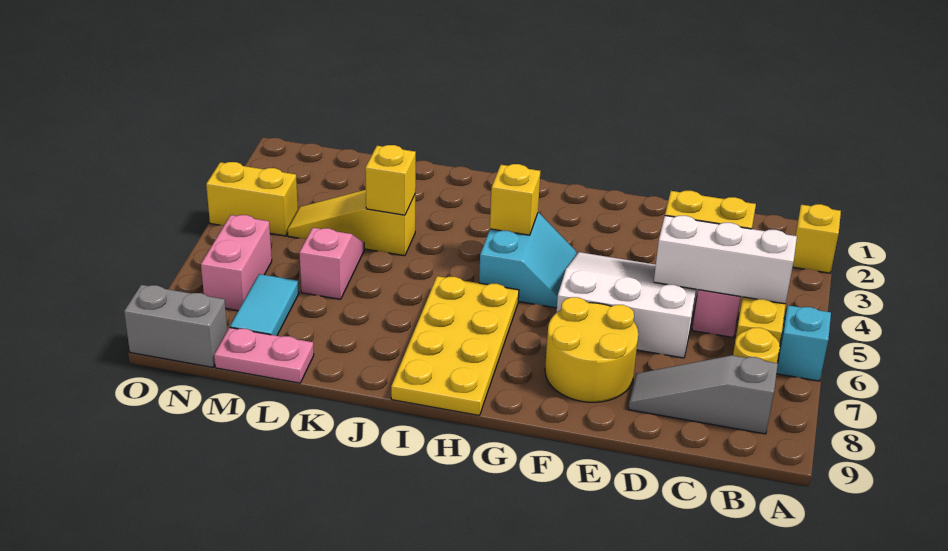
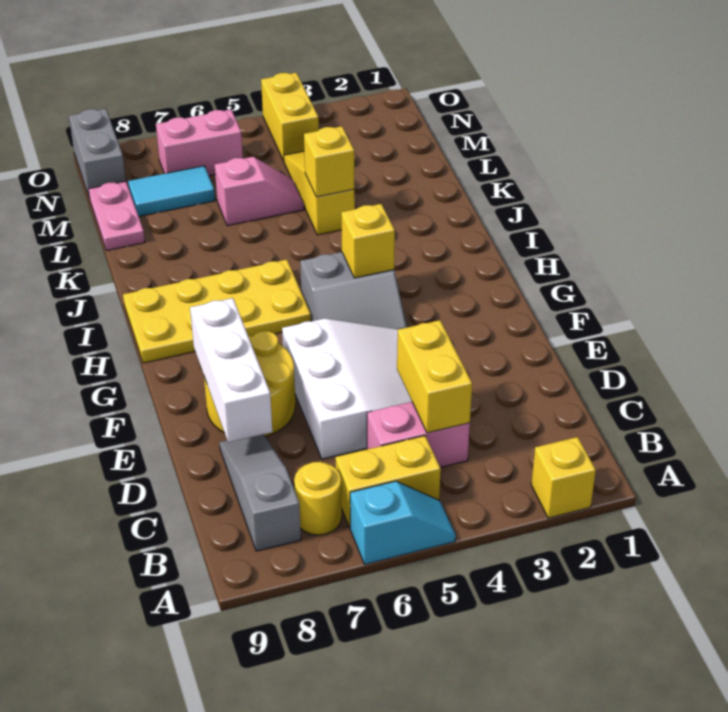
white brick B5:D5 level 2 -> white brick D8:F8 level 2
cyan slope G4:H5 level 1 top H -> grey slope G4:H5 level 1 top H

